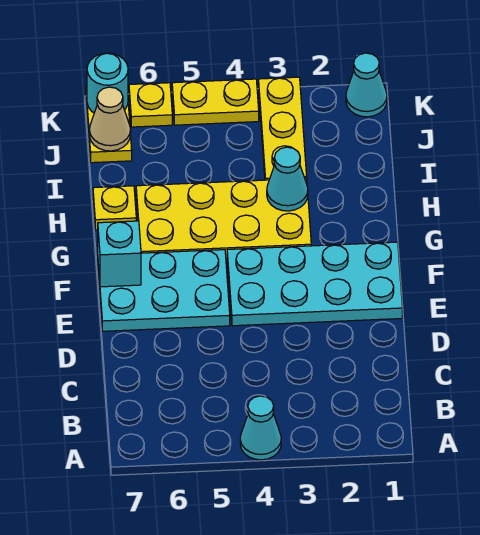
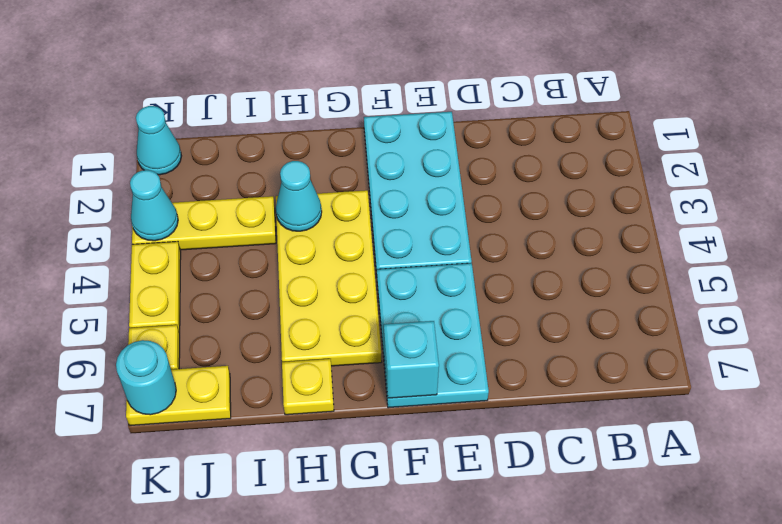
cyan cone A4 level 1 -> cyan cone K3 level 2
tan cone J7 level 2 -> none

